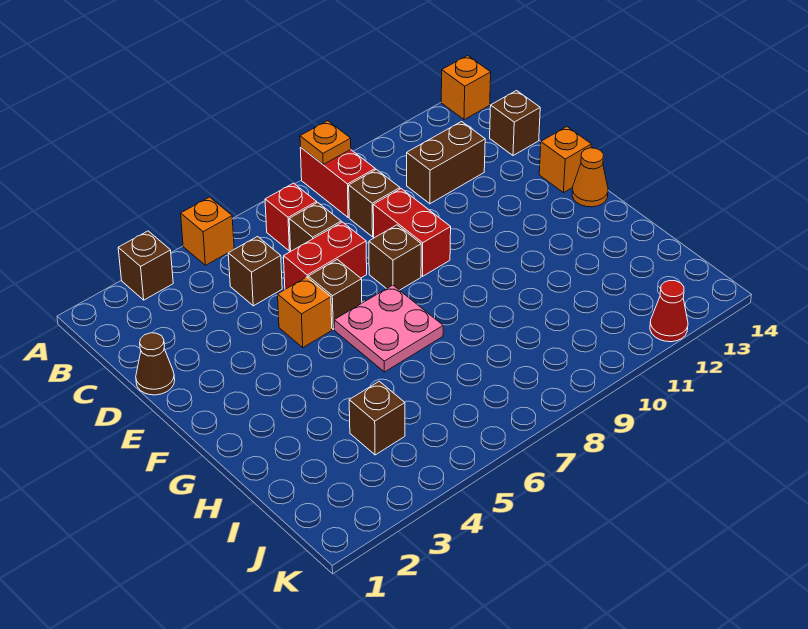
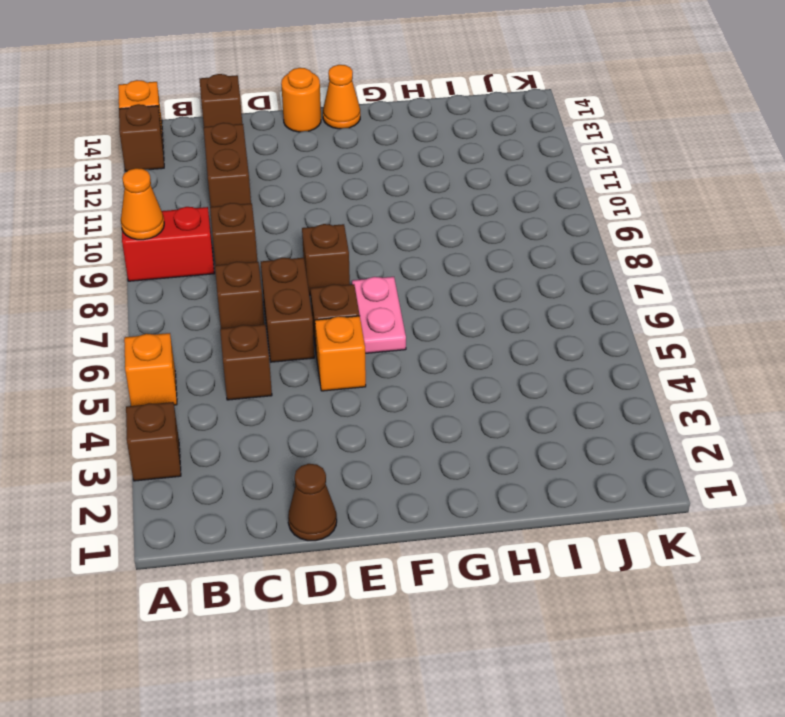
orange plate A9 level 2 -> orange cone A9 level 2
red brick B7 level 1 -> none
red brick D6:D7 level 1 -> brown brick D6:D7 level 1
red brick D9:E9 level 1 -> none
orange brick E14 level 1 -> orange round brick E14 level 1
pink plate F6:G7 level 1 -> pink plate F6:F7 level 1
brown brick I4 level 1 -> brown brick A13 level 1
red cone K12 level 1 -> none

